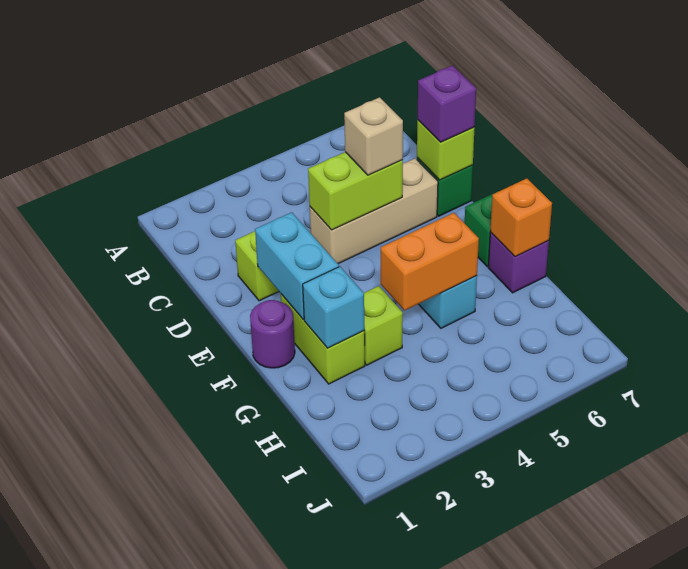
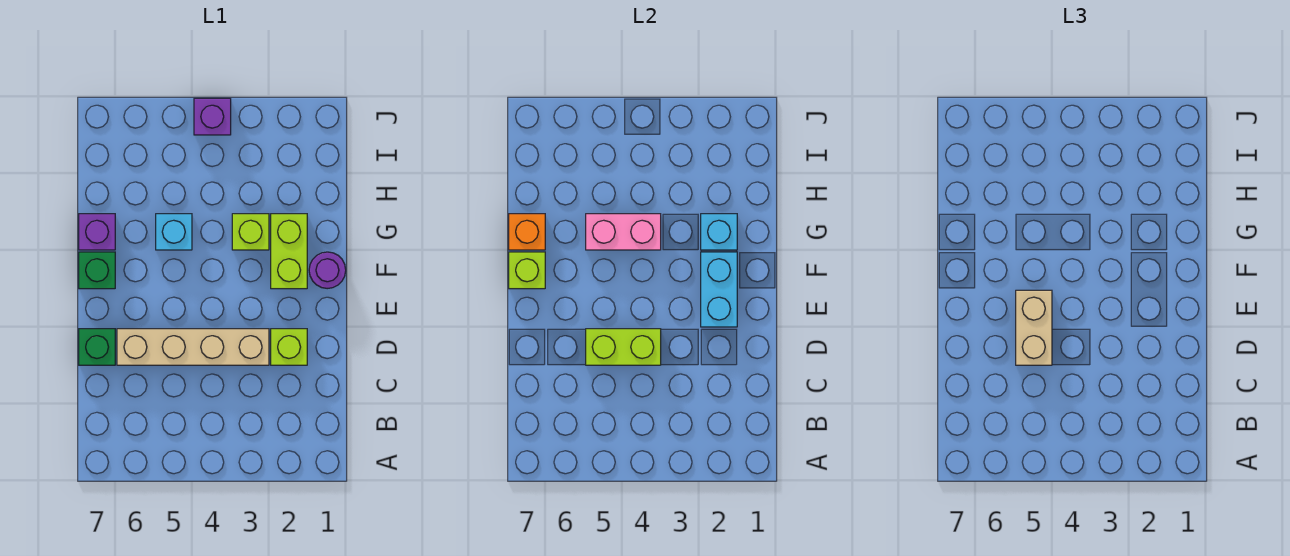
tan brick D4:D6 level 1 -> tan brick D3:D6 level 1
tan brick D5 level 3 -> tan brick D5:E5 level 3
lime brick D7 level 2 -> lime brick F7 level 2
purple brick D7 level 3 -> purple brick J4 level 1
orange brick G4:G5 level 2 -> pink brick G4:G5 level 2

